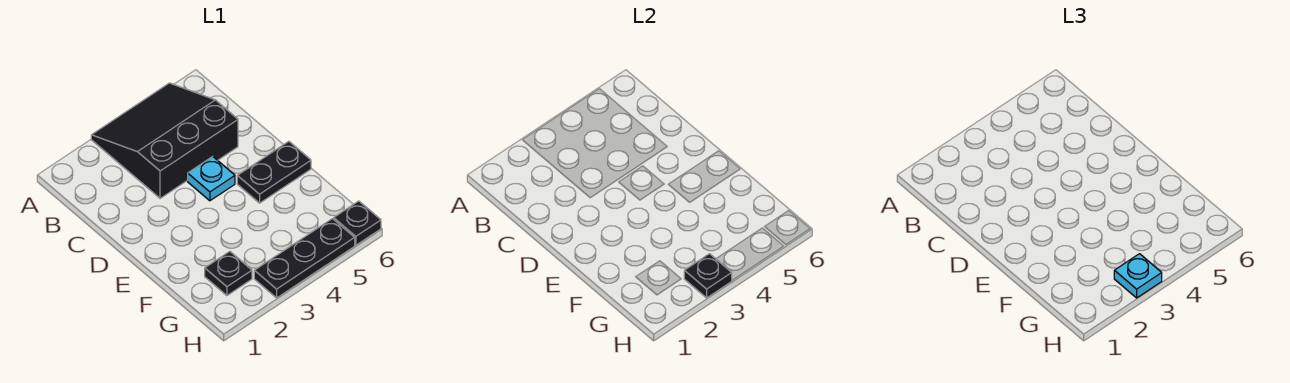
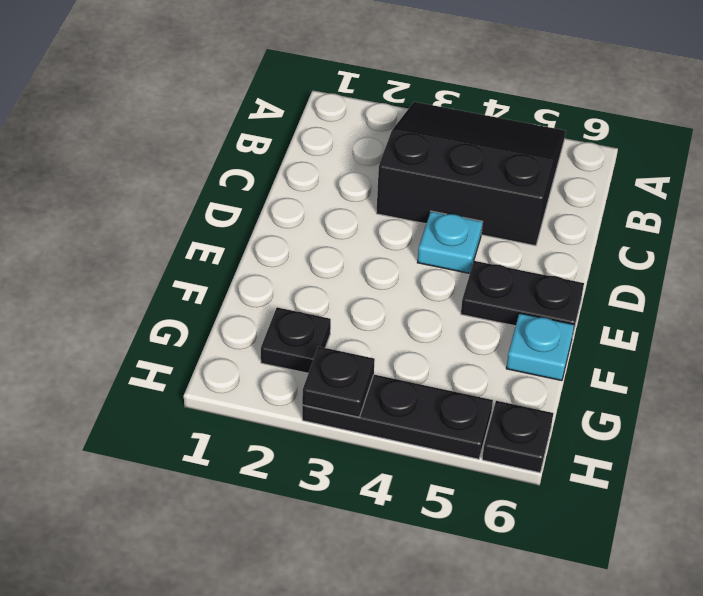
cyan plate H3 level 3 -> cyan plate F6 level 1

